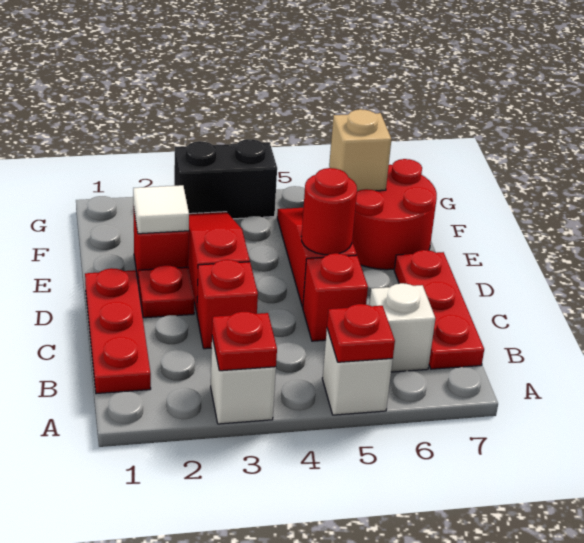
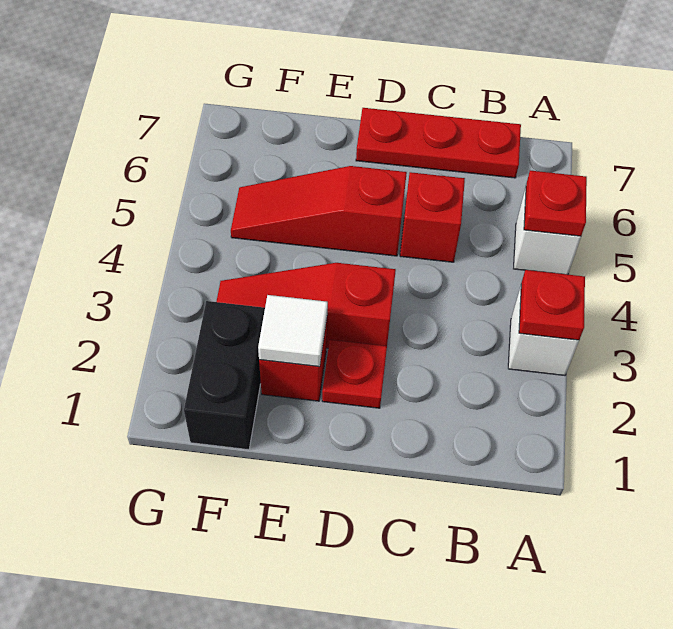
red plate B1:D1 level 1 -> none
white brick B6 level 1 -> none
red brick C3 level 1 -> none
red round brick D5 level 2 -> none
red round brick E6:F7 level 1 -> none
tan brick F6 level 2 -> none
black brick G3:G4 level 1 -> black brick F1:F2 level 1

